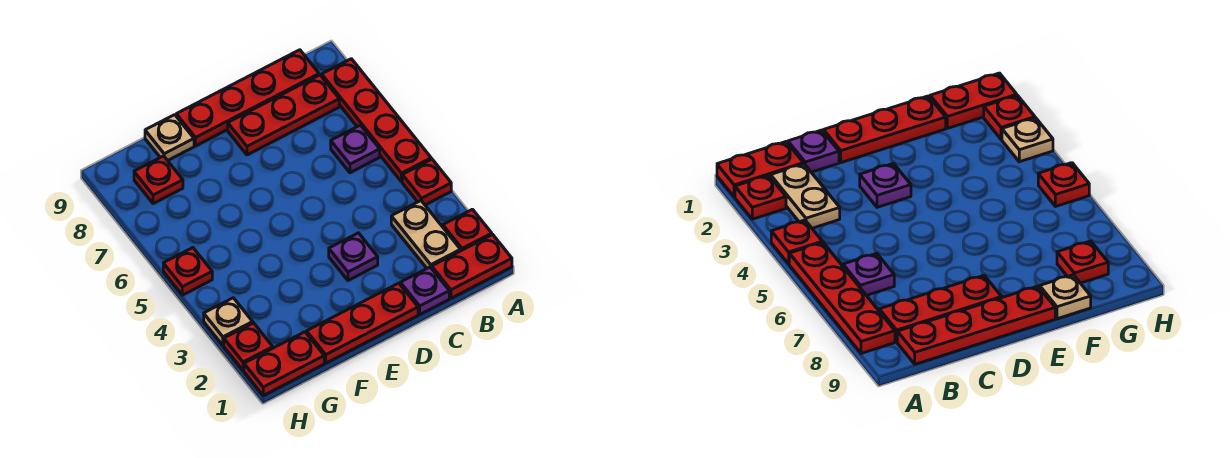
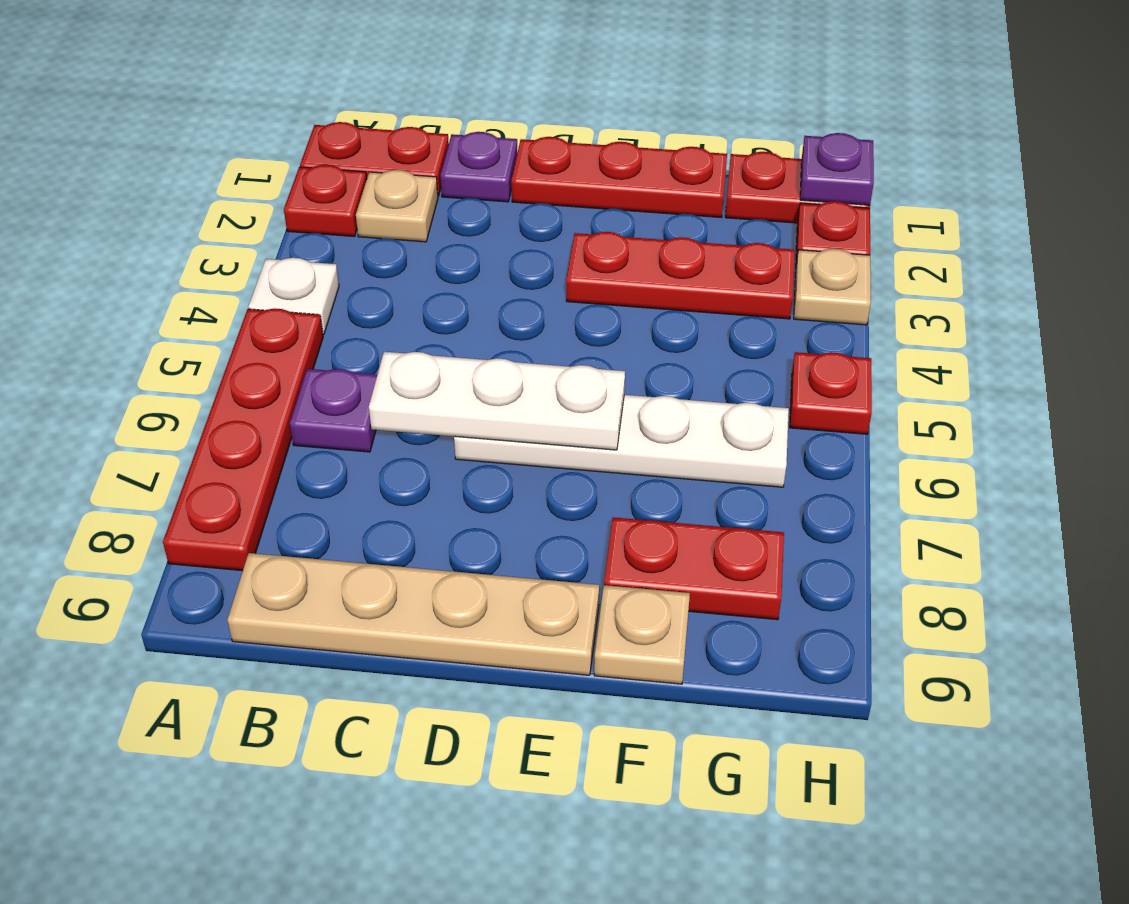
red plate A4 level 1 -> white plate A4 level 1
tan plate B2:B3 level 1 -> tan plate B2 level 1
red plate B8:D8 level 1 -> red plate E3:G3 level 1
red plate B9:E9 level 1 -> tan plate B9:E9 level 1
none -> white plate C6:E6 level 2
purple plate D3 level 1 -> purple plate H1 level 2
none -> white plate D6:G6 level 1
red plate G8 level 1 -> red plate F8:G8 level 1

